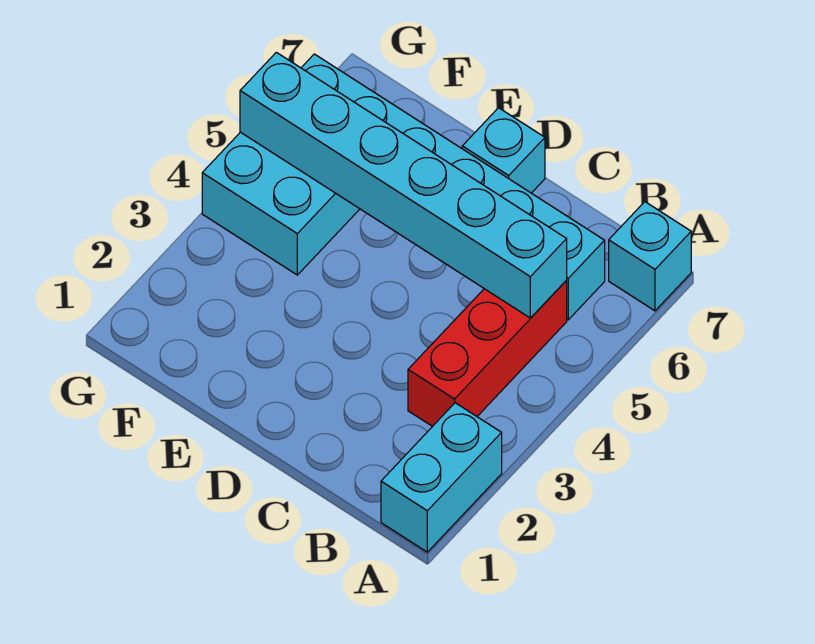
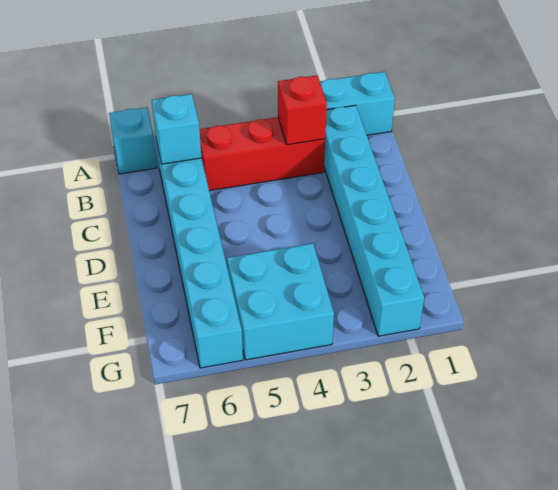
none -> red brick B3 level 2
cyan brick B5:G5 level 2 -> cyan brick B2:G2 level 1
cyan brick D7 level 1 -> cyan brick B6 level 2

